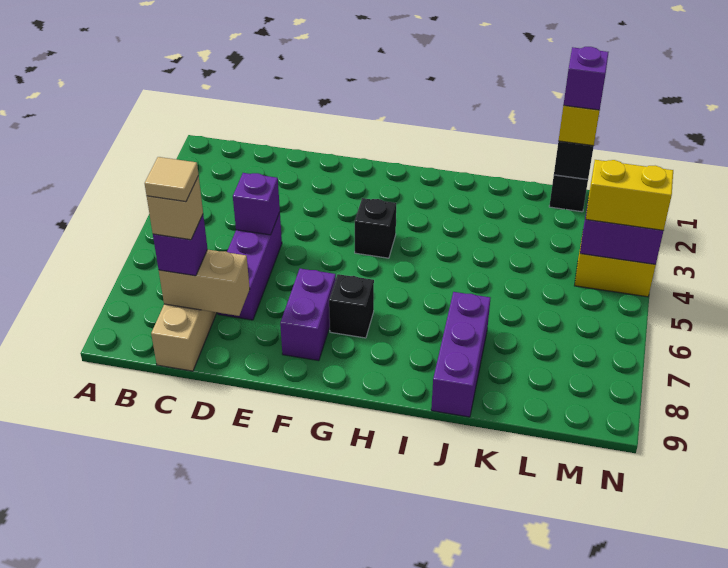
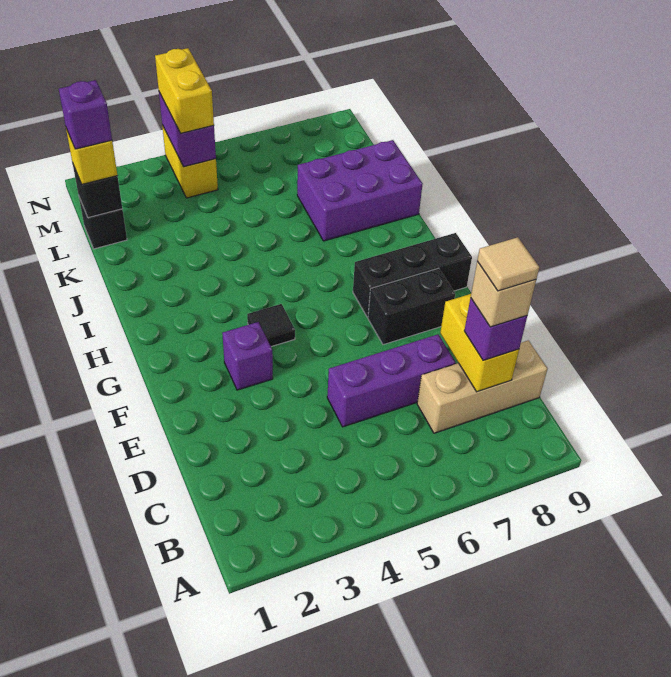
tan brick C8:D8 level 2 -> yellow brick C8:D8 level 2
purple brick D5 level 2 -> purple brick F3 level 1
purple brick F7:F8 level 1 -> black brick F7:F8 level 1
black brick G4 level 1 -> black tile G4 level 1
black brick G7 level 1 -> black brick G7:G9 level 1
purple brick J7:J9 level 1 -> purple brick J7:K9 level 1

